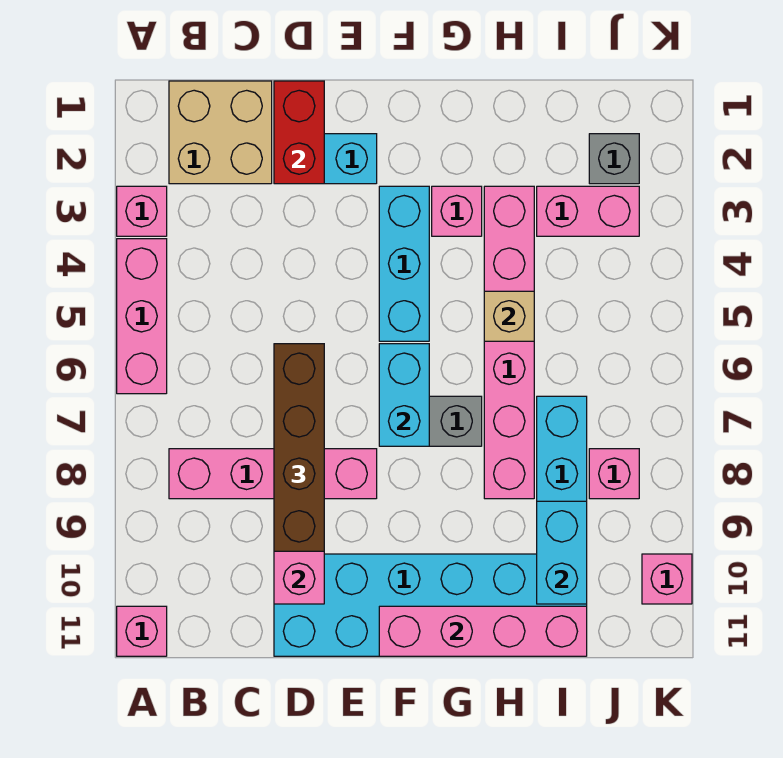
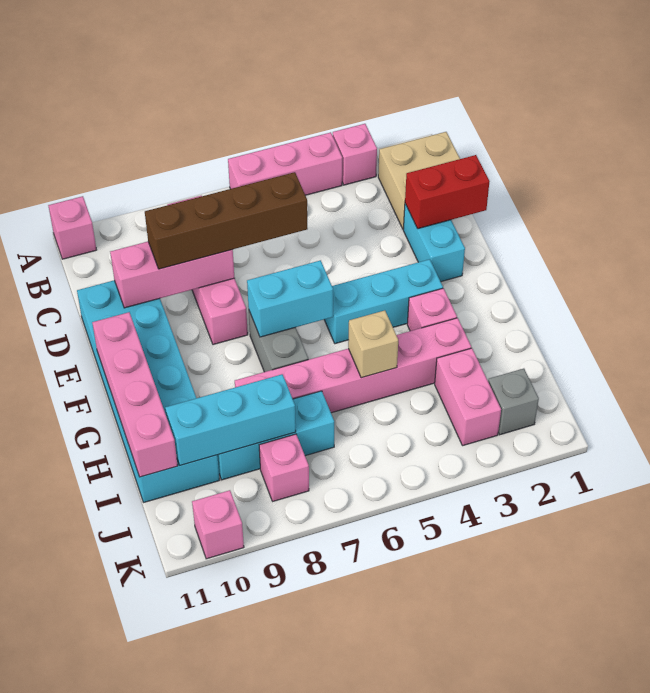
cyan brick I9:I10 level 2 -> cyan brick I8:I10 level 2

